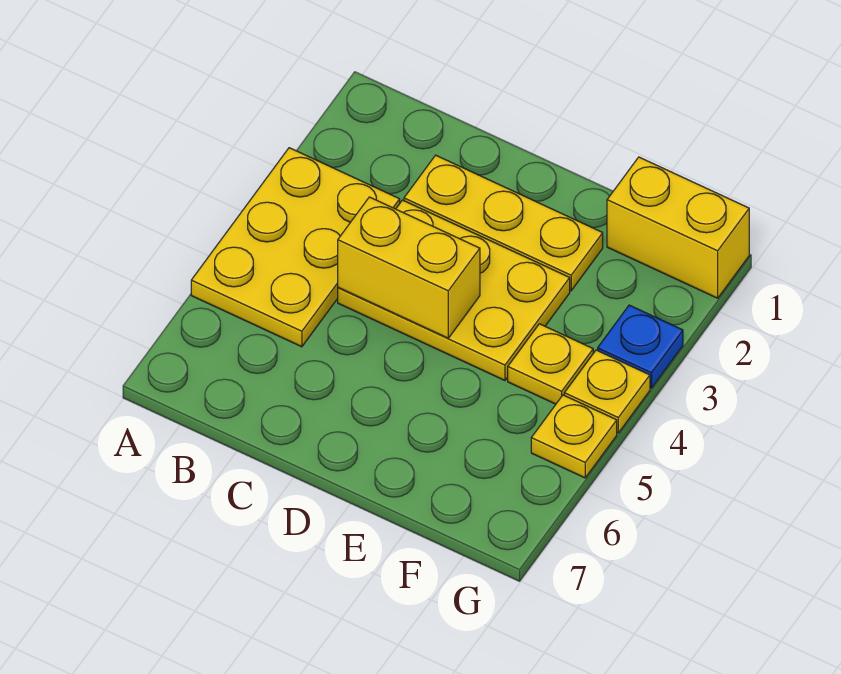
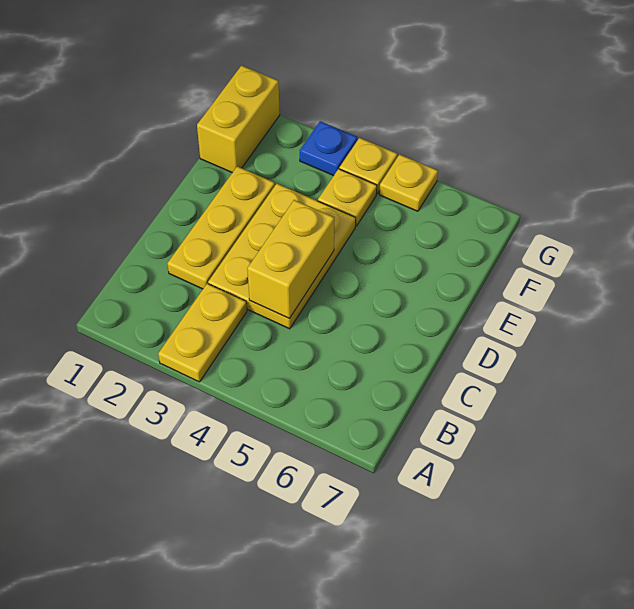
yellow plate A3:B5 level 1 -> yellow plate A3:B3 level 1

